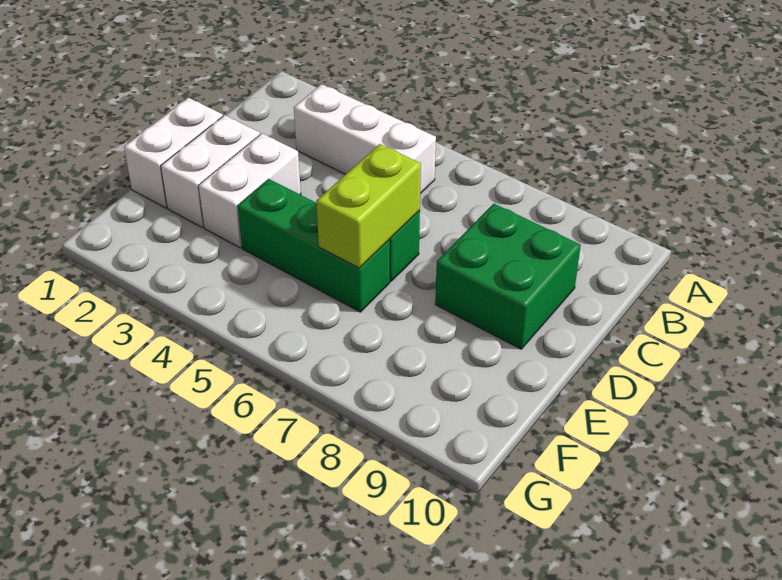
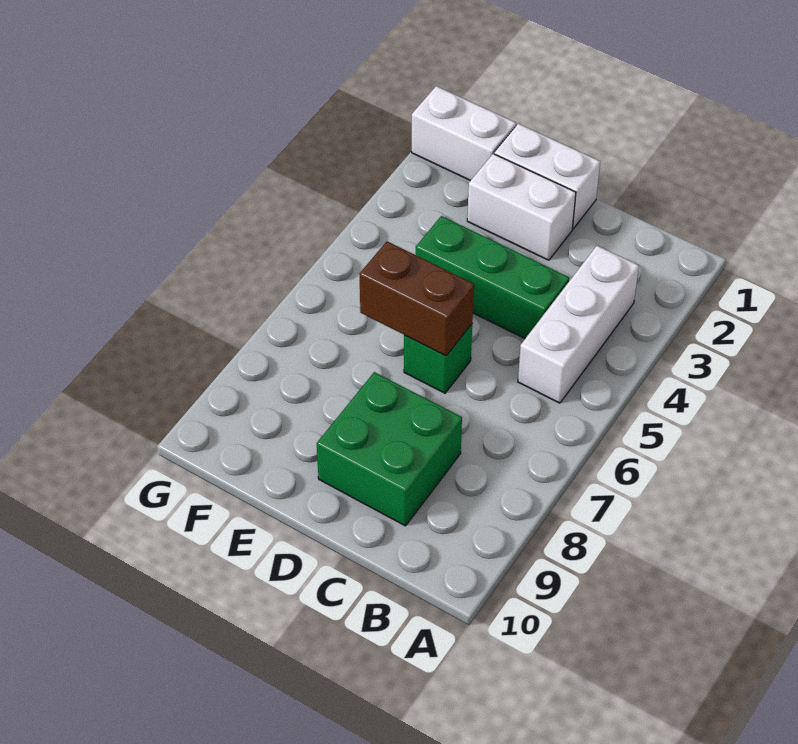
white brick D3:E3 level 1 -> white brick F1:G1 level 1
lime brick D6:E6 level 2 -> brown brick D6:E6 level 2
green brick E4:E6 level 1 -> green brick C4:E4 level 1

